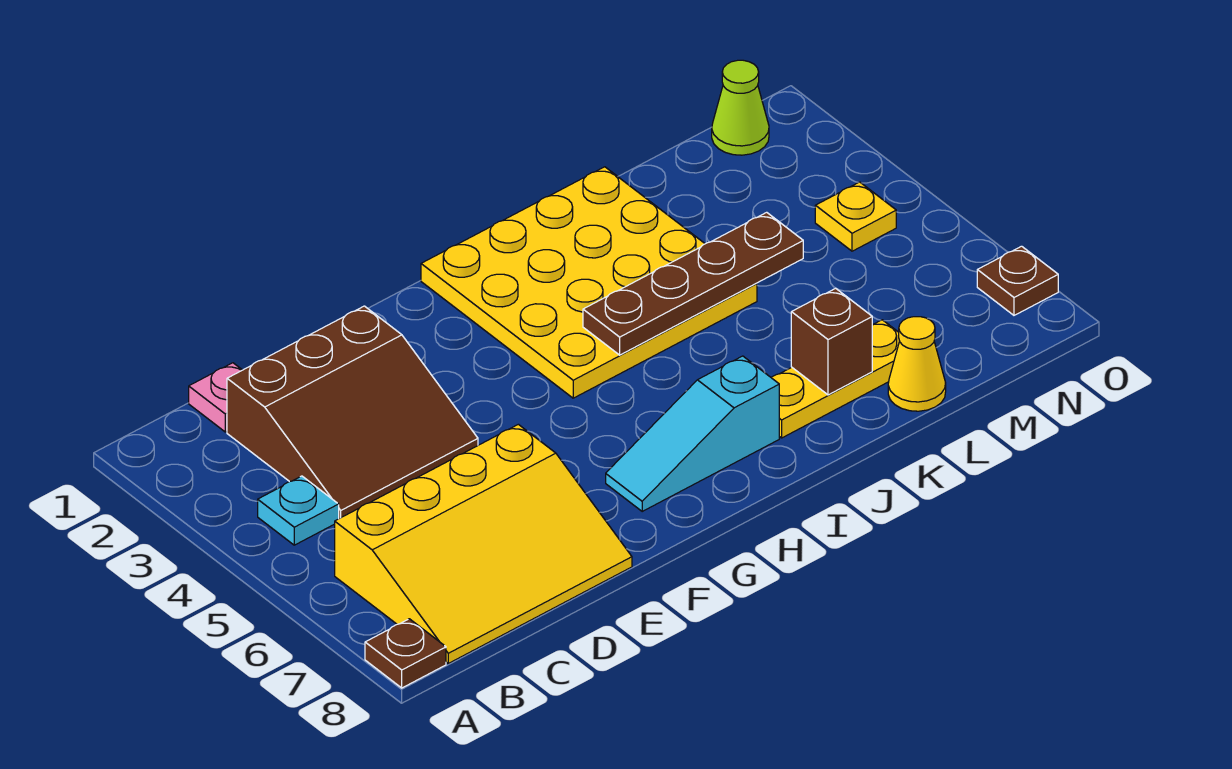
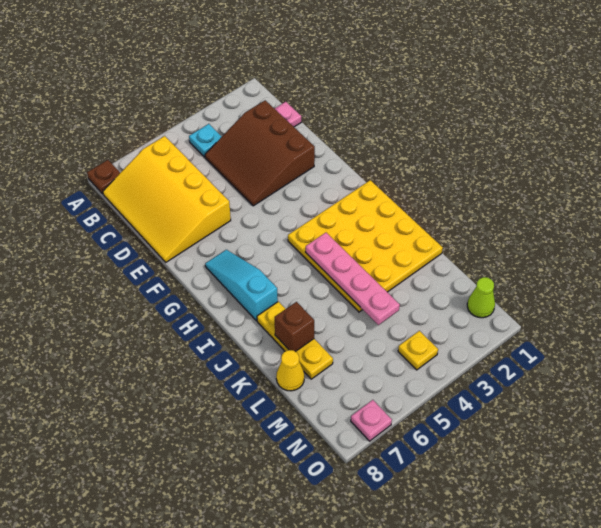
brown plate I4:L4 level 2 -> pink plate I4:L4 level 2
brown plate O7 level 1 -> pink plate O7 level 1

